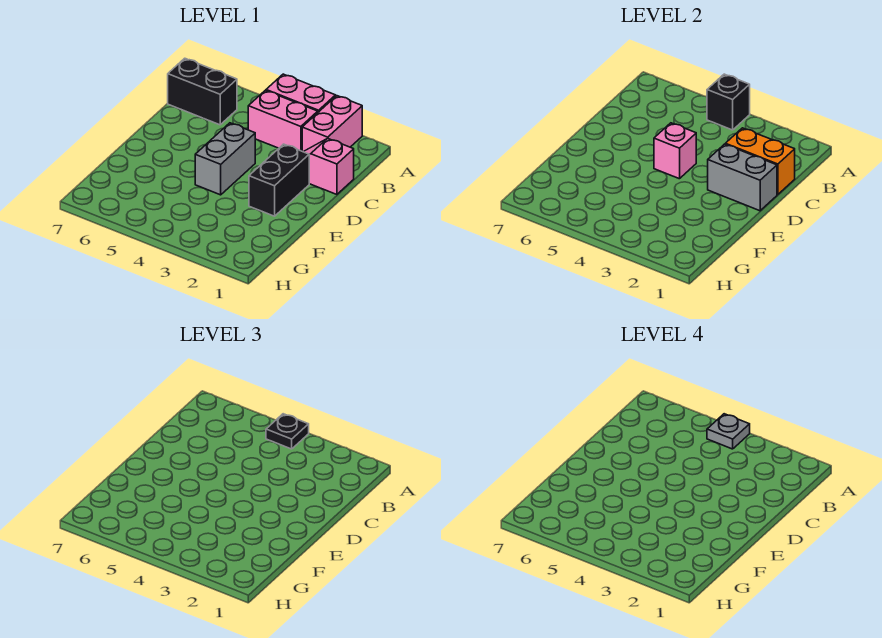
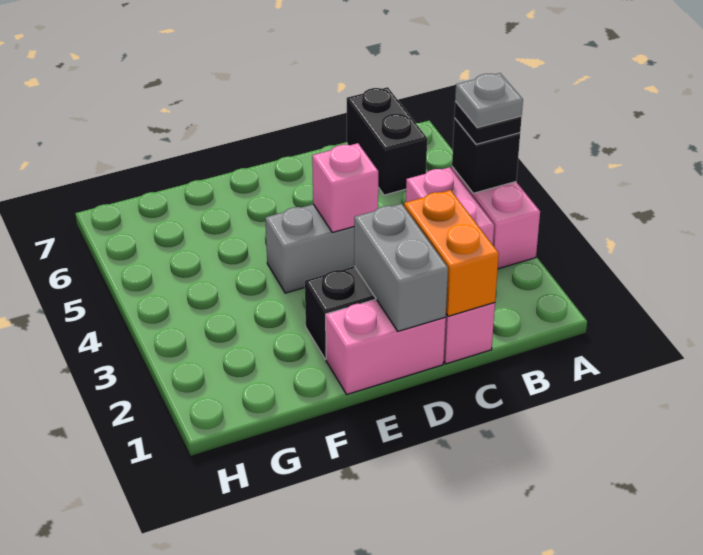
pink brick A2:B2 level 1 -> pink brick D1:E1 level 1

